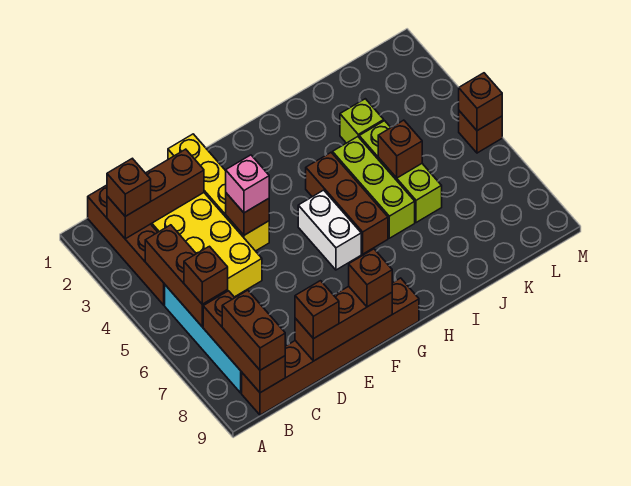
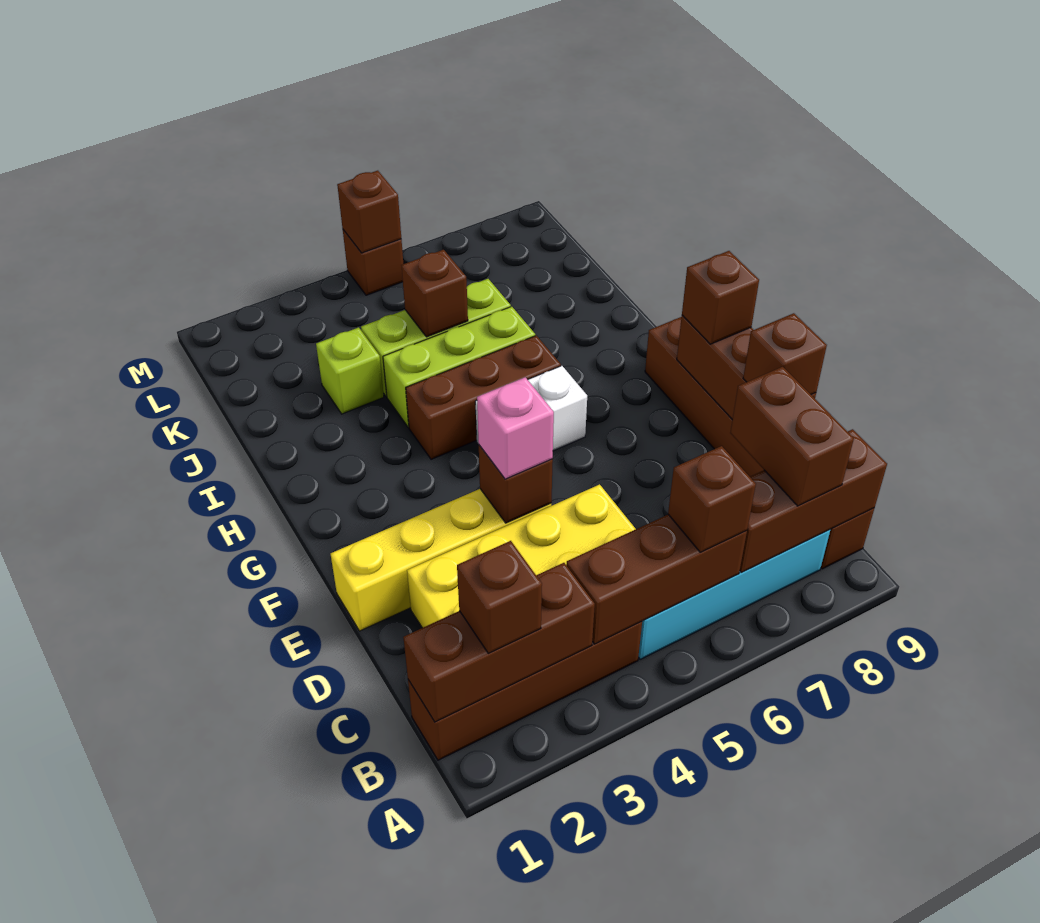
brown brick B2:D2 level 2 -> brown brick B1:B3 level 2
brown brick B8:B9 level 3 -> brown brick B8:C8 level 3

